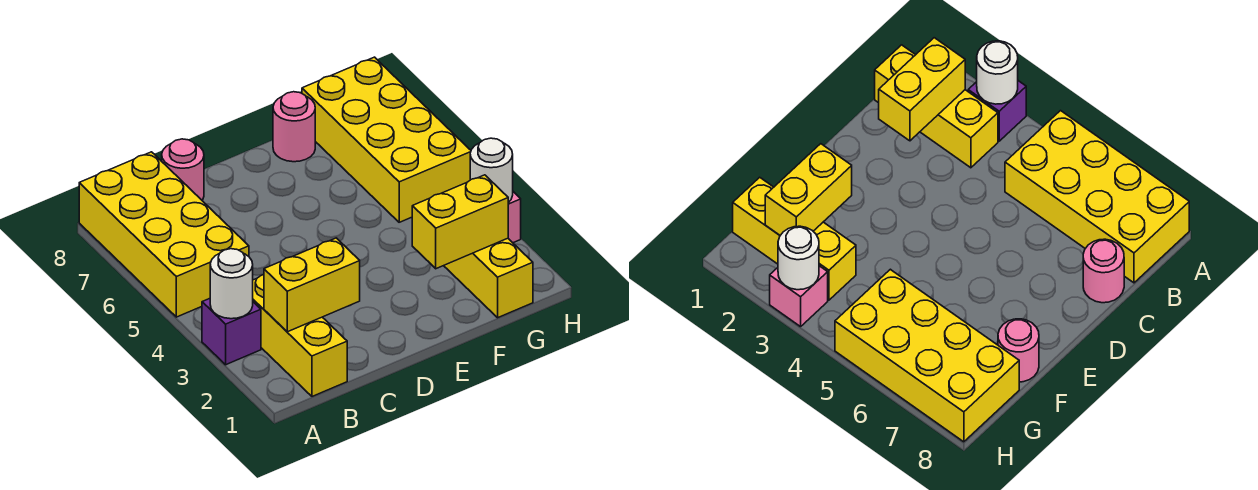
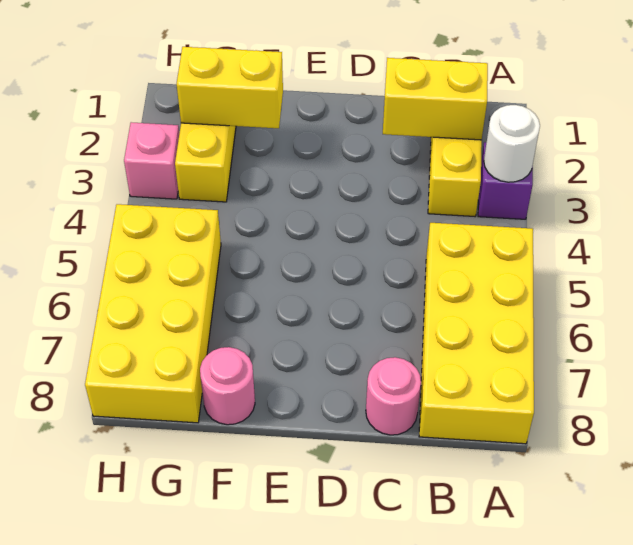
white round brick H3 level 2 -> none

